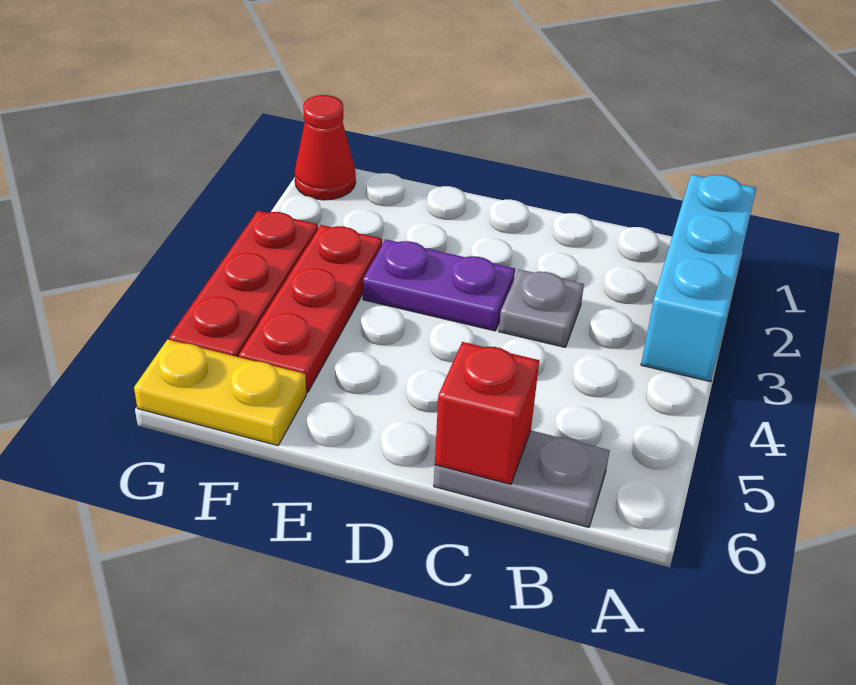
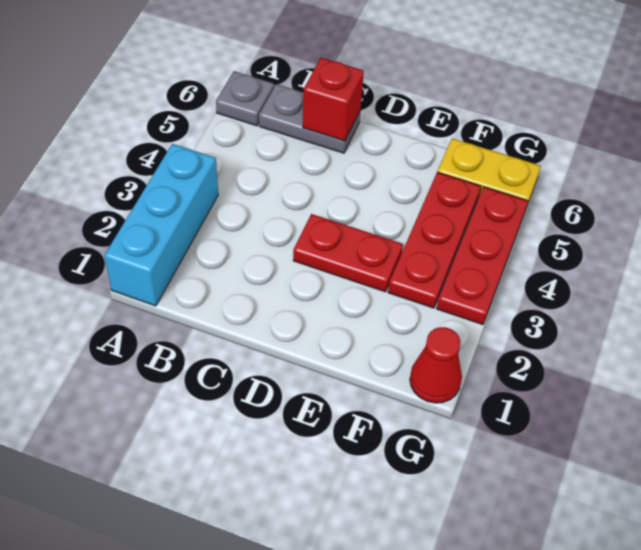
grey plate C3 level 1 -> grey plate A6 level 1
purple plate D3:E3 level 1 -> red plate D3:E3 level 1

